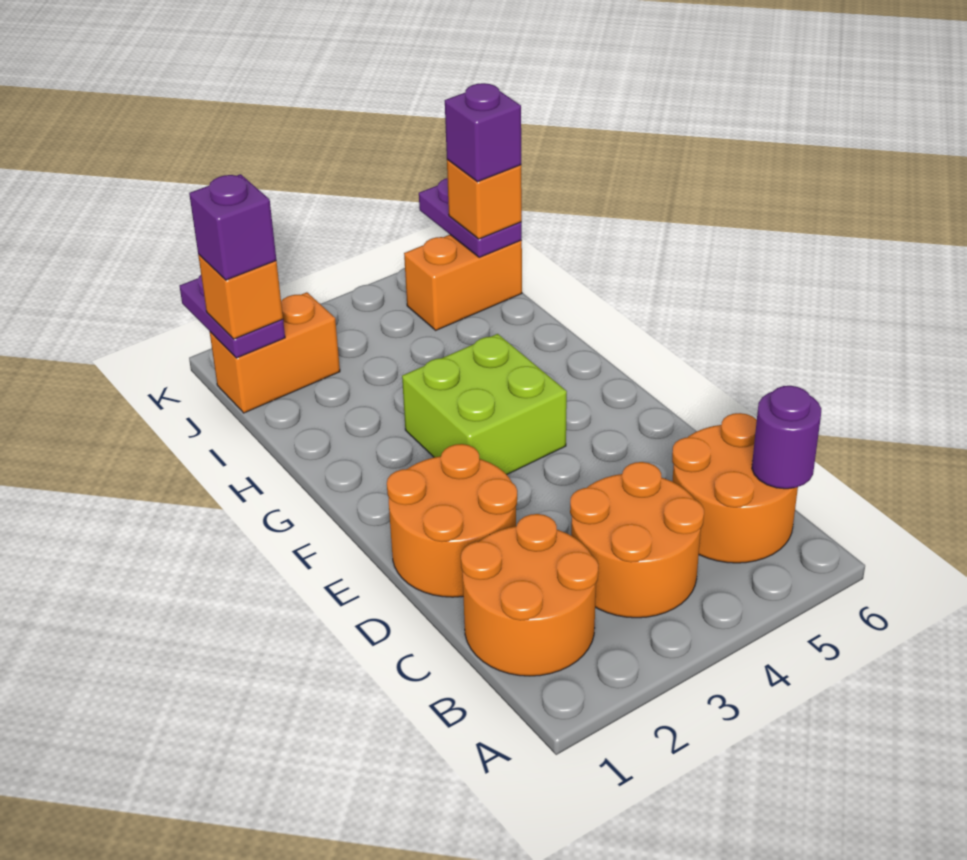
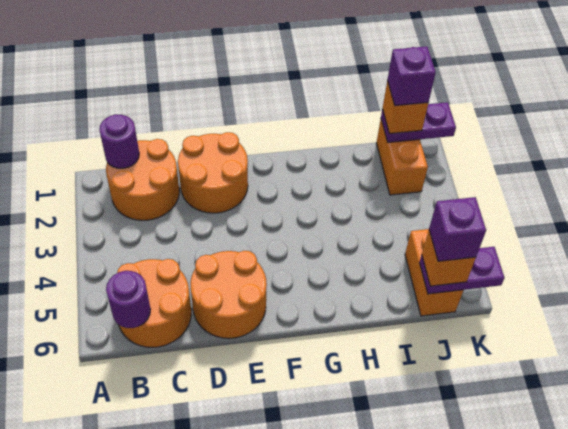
none -> purple round brick B1 level 2
orange round brick B3:C4 level 1 -> orange round brick D5:E6 level 1
lime brick F3:G4 level 1 -> none

